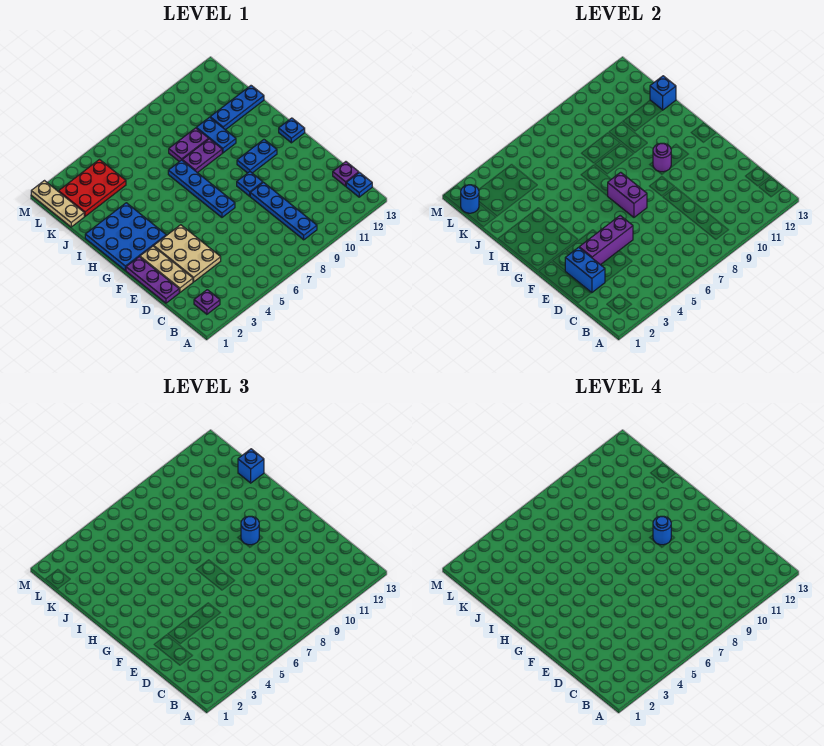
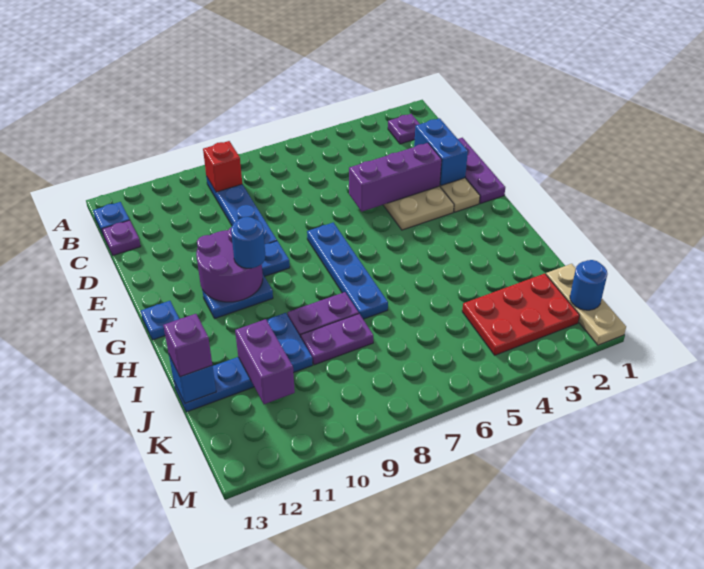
none -> red brick B9 level 2
purple brick F7:G7 level 2 -> purple brick J11:K11 level 2
blue plate G1:I3 level 1 -> none
purple round brick G10 level 2 -> purple round brick F10:G11 level 2
blue round brick G10 level 4 -> none
blue brick J13 level 3 -> purple brick J13 level 3

